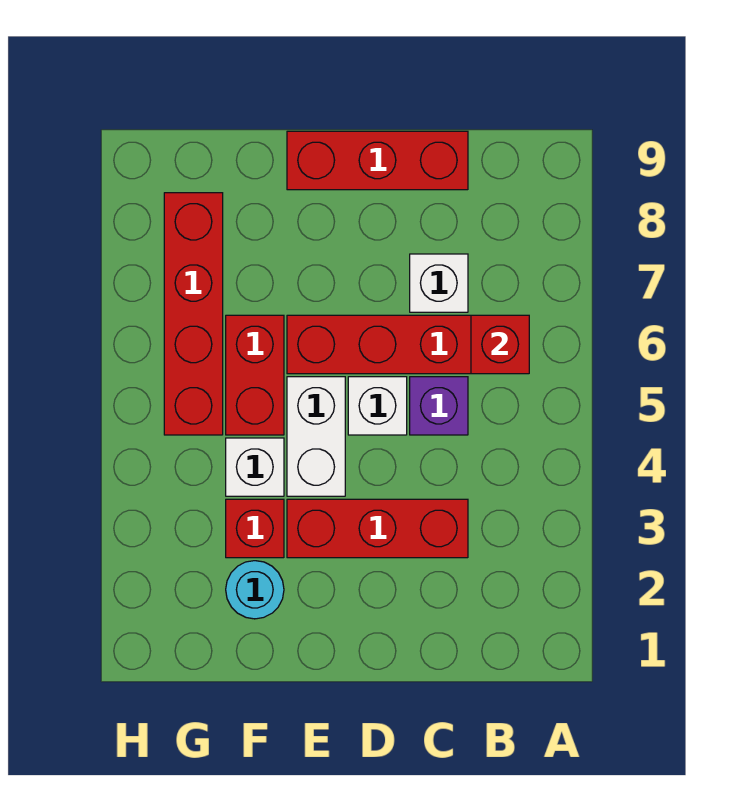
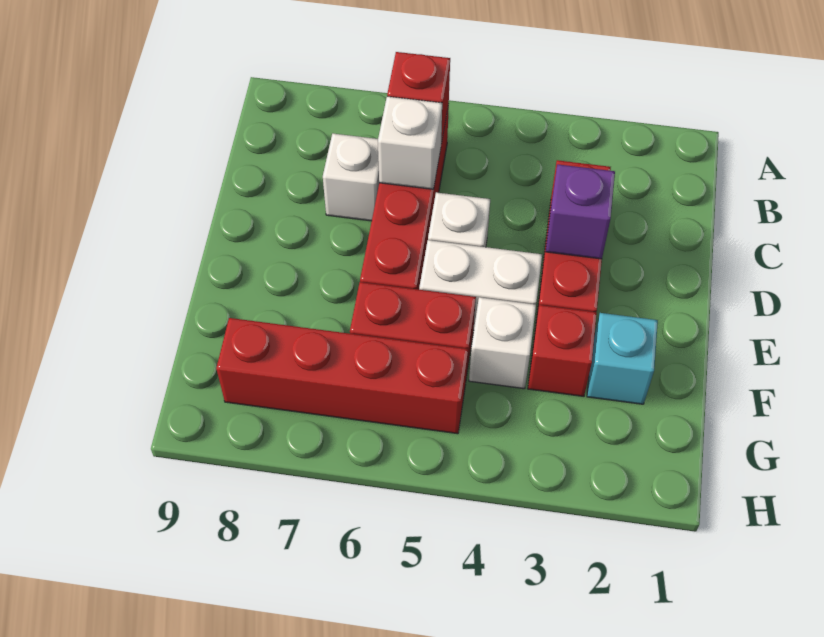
purple brick C5 level 1 -> purple brick D3 level 2
none -> white brick C6 level 2
red brick C9:E9 level 1 -> none
cyan round brick F2 level 1 -> cyan brick F2 level 1

